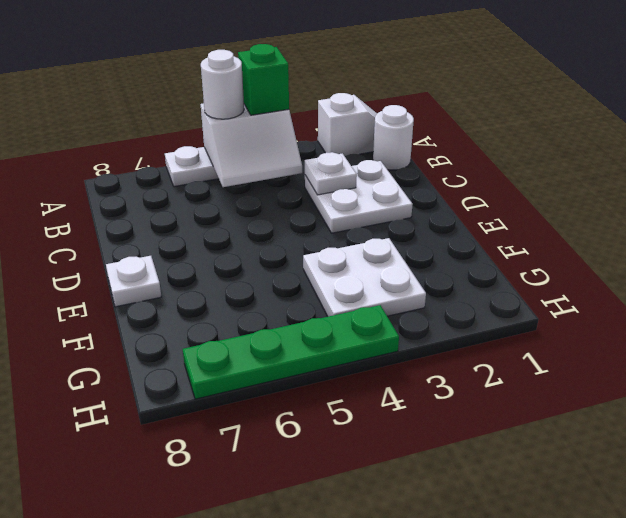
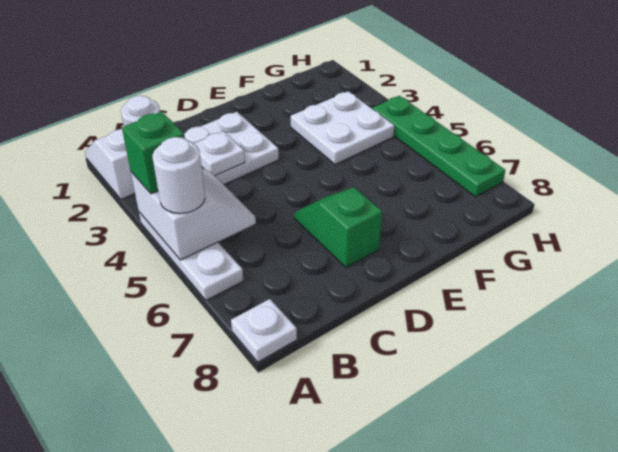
none -> green slope D6:D7 level 1 top 7
white plate E8 level 1 -> white plate A8 level 1

